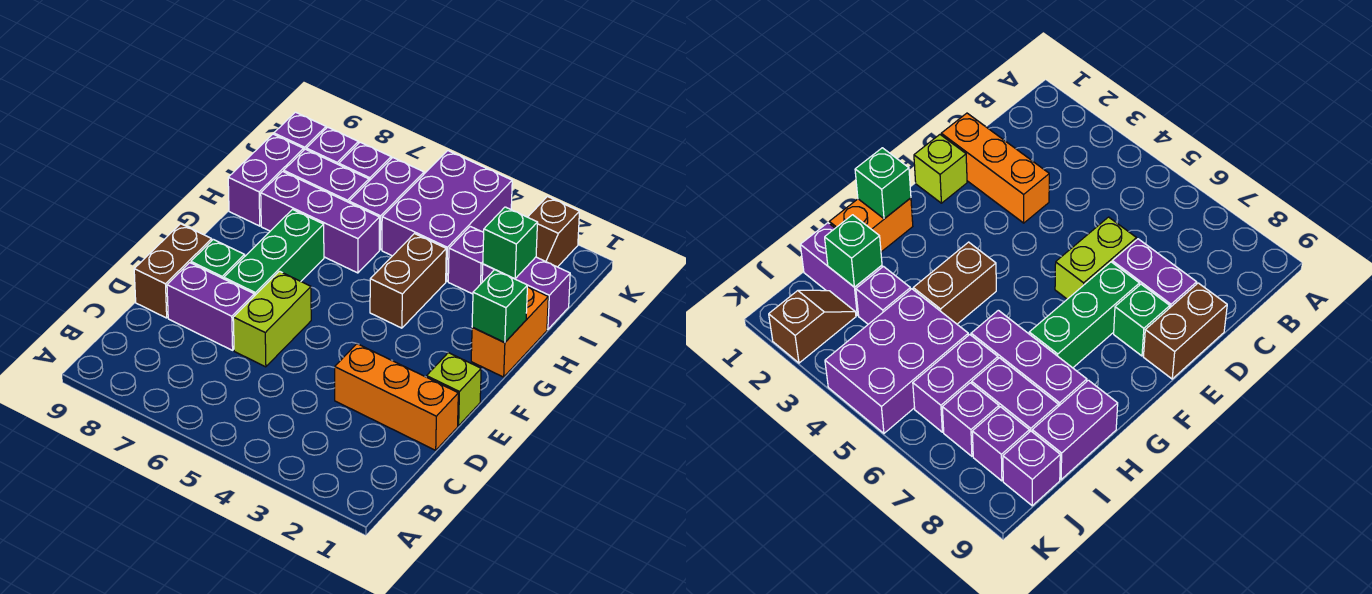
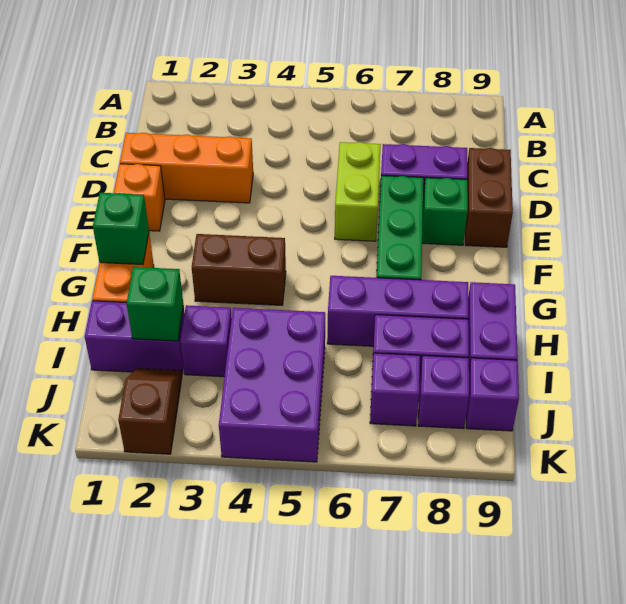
lime brick E1 level 1 -> orange brick E1 level 1
brown brick G4:H4 level 1 -> brown brick G3:G4 level 1
purple brick I6:J6 level 1 -> none

